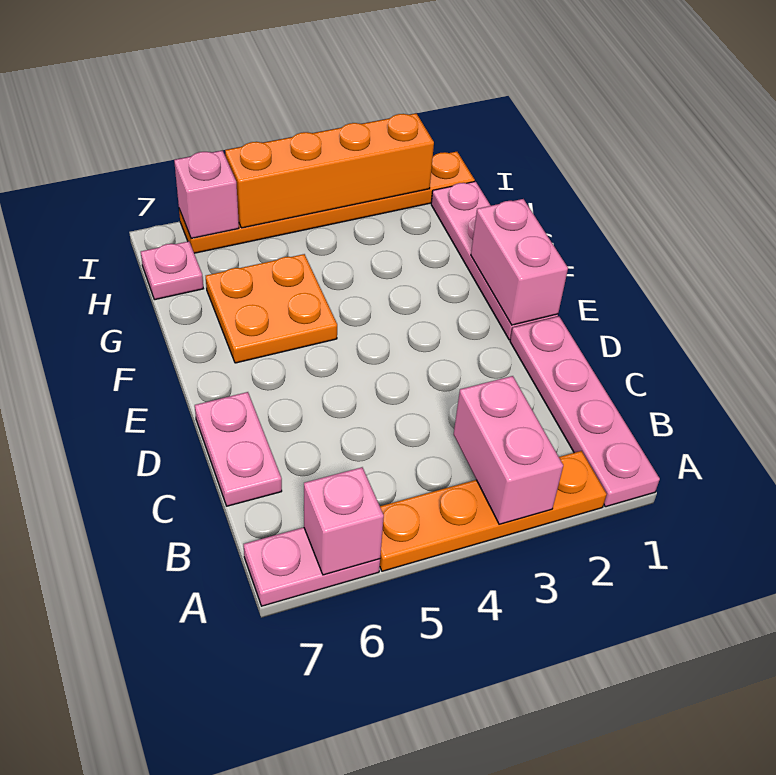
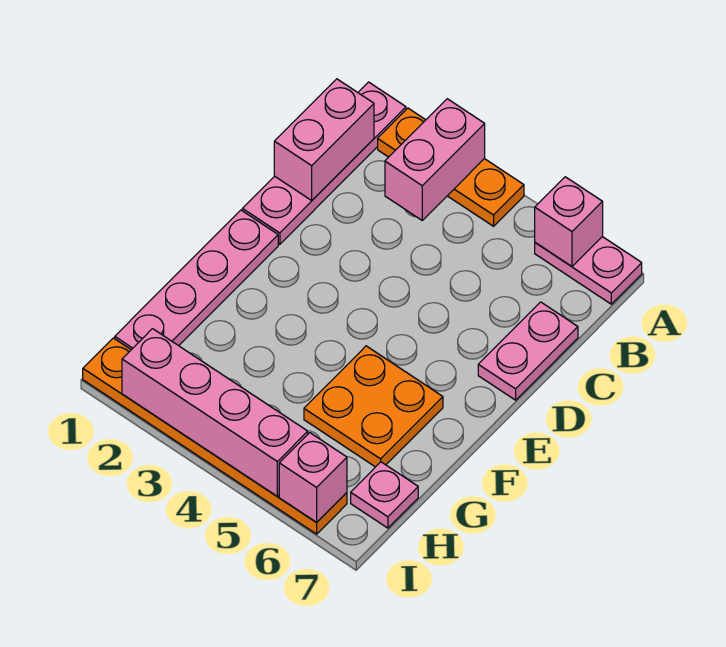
orange plate A2:A5 level 1 -> orange plate A2:A4 level 1
pink brick E1:F1 level 2 -> pink brick B1:C1 level 2
orange brick I2:I5 level 2 -> pink brick I2:I5 level 2

